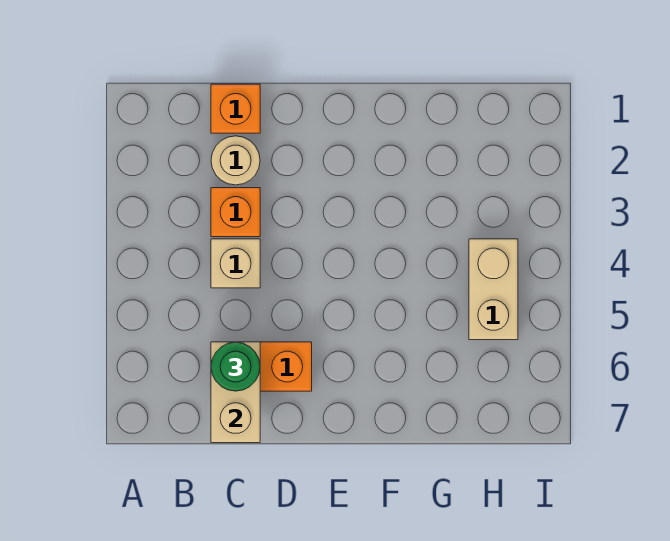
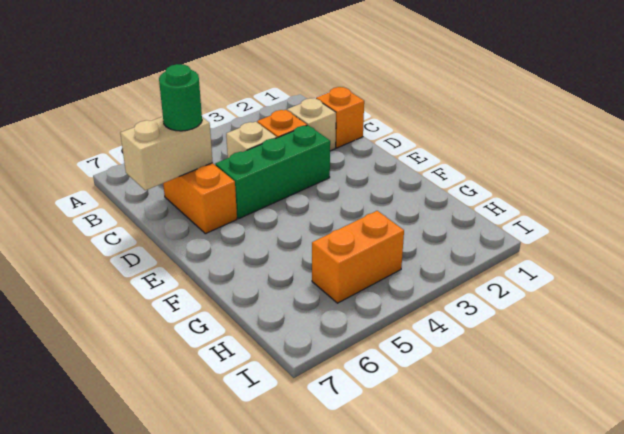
tan round brick C2 level 1 -> tan brick C2 level 1
none -> green brick D3:D5 level 1
tan brick H4:H5 level 1 -> orange brick H4:H5 level 1

